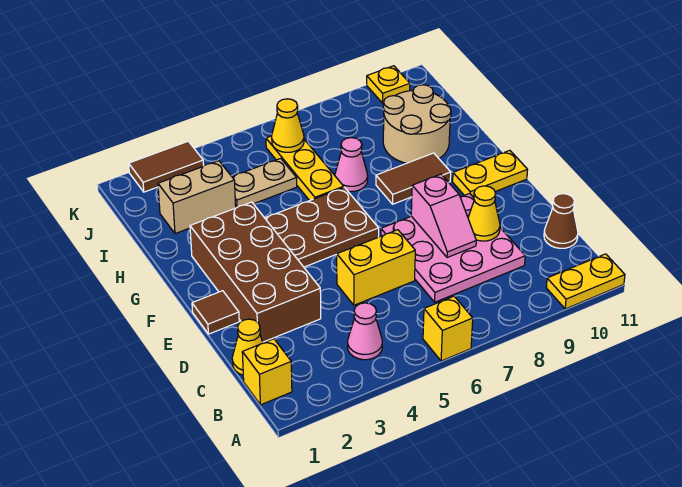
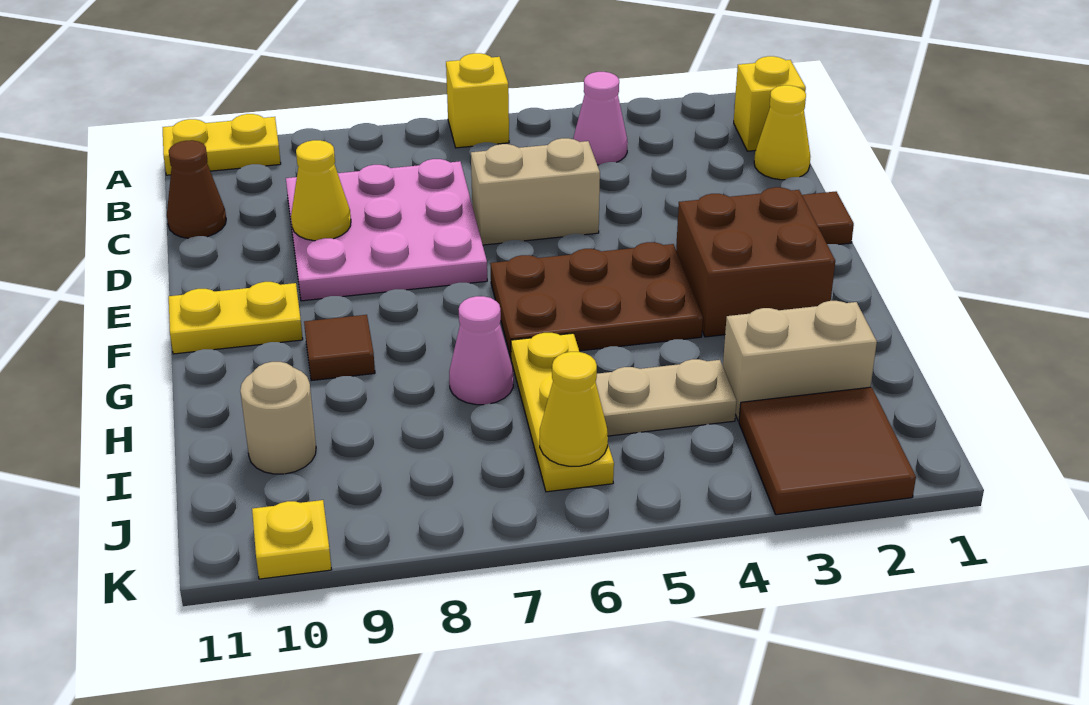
brown brick D2:G3 level 1 -> brown brick F2:G3 level 1
yellow brick D5:D6 level 1 -> tan brick D5:D6 level 1
pink slope D8:E8 level 2 top E -> none
brown tile G8:G9 level 1 -> brown tile G9 level 1
tan round brick H9:I10 level 1 -> tan round brick I10 level 1
brown tile K2:K3 level 1 -> brown tile J2:K3 level 1

